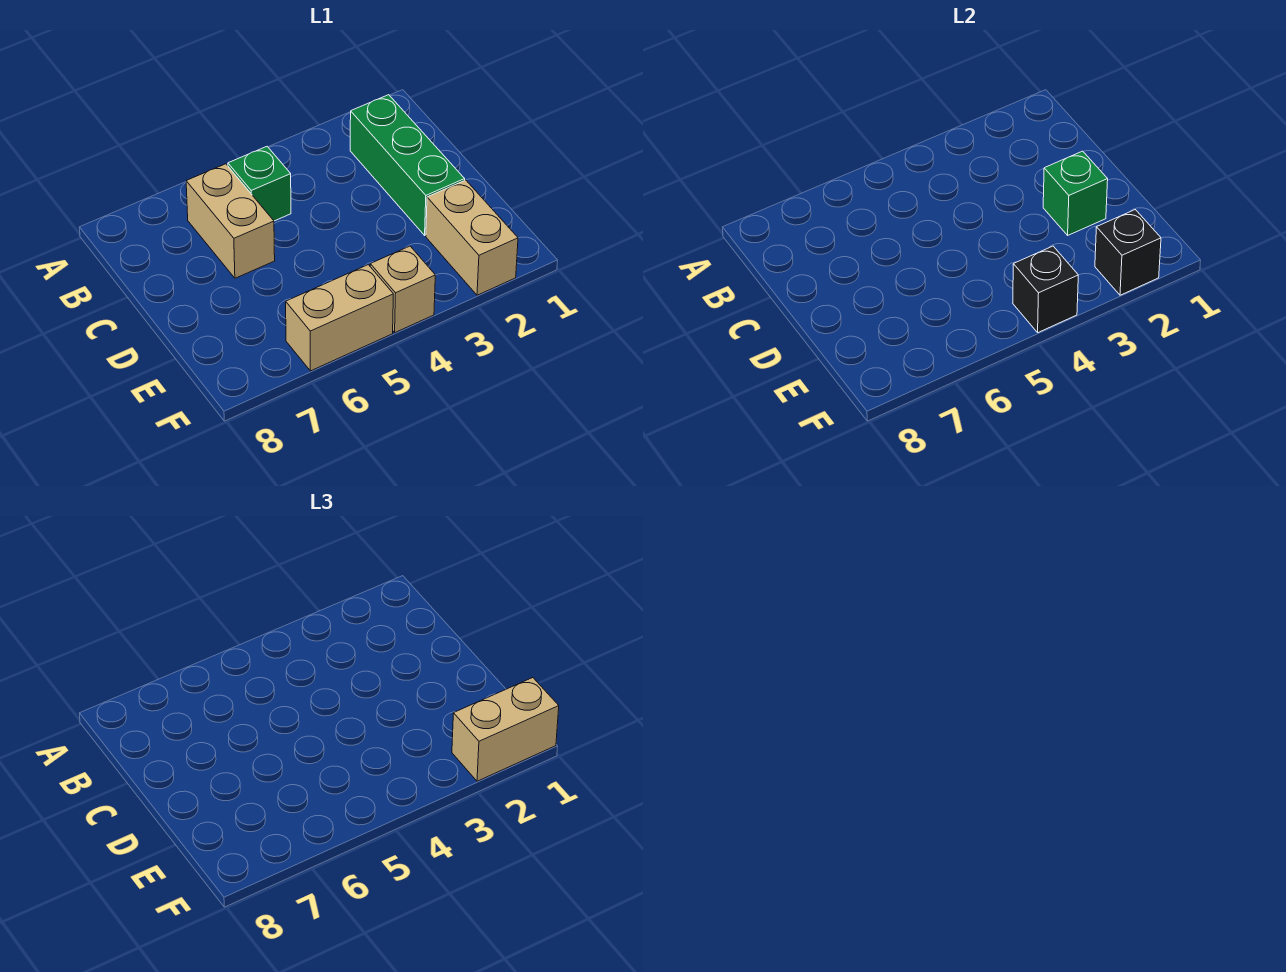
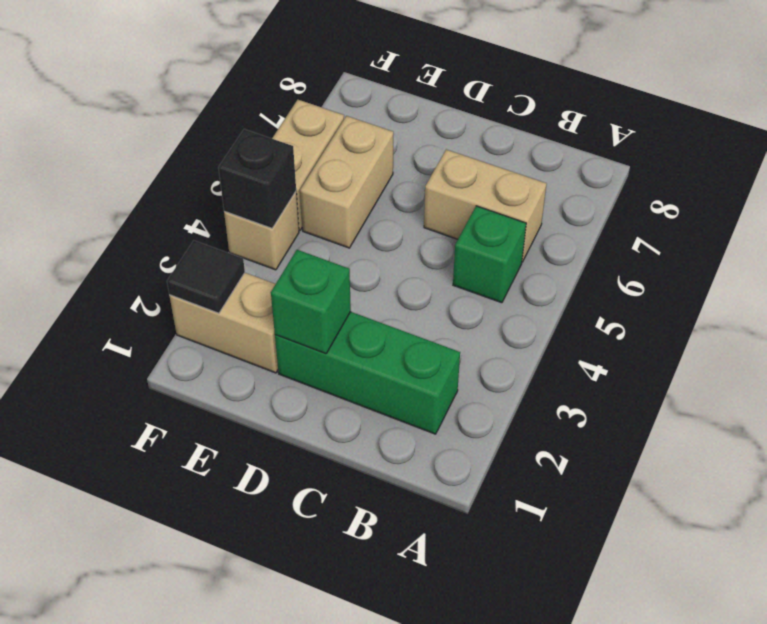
tan brick F1:F2 level 3 -> tan brick E5:E6 level 1
black brick F2 level 2 -> black tile F2 level 2

